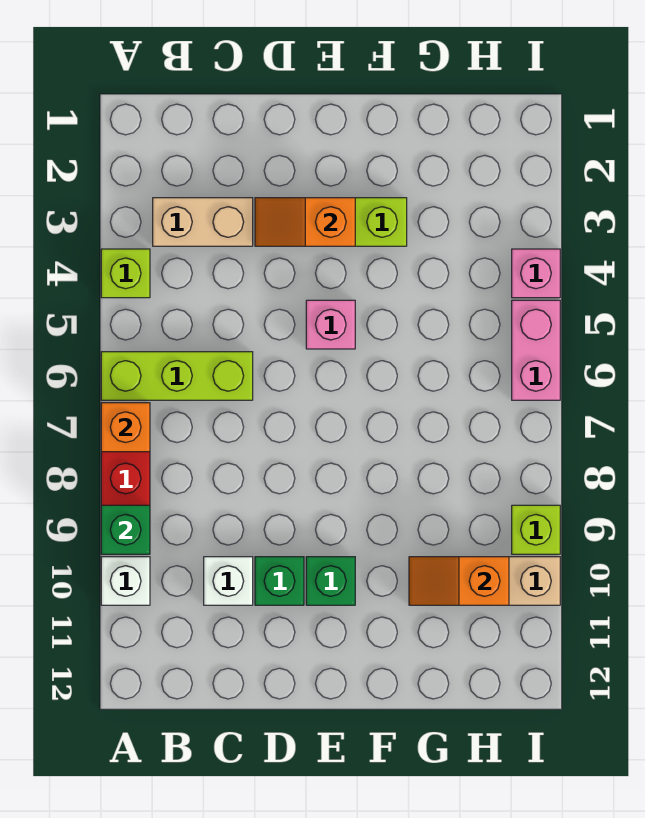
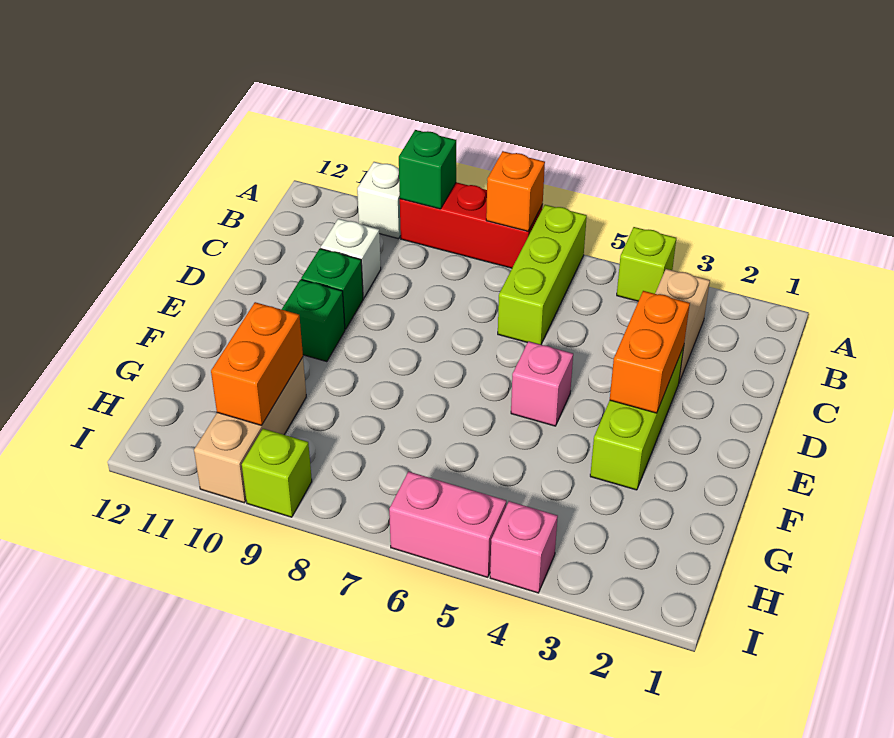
orange slope D3:E3 level 2 top E -> orange brick D3:E3 level 2
orange slope G10:H10 level 2 top H -> orange brick G10:H10 level 2

